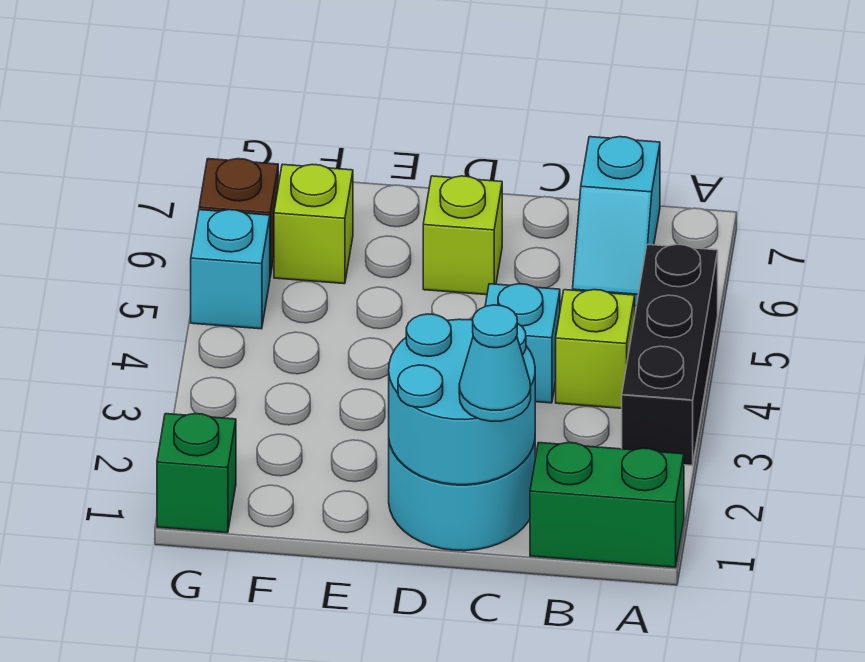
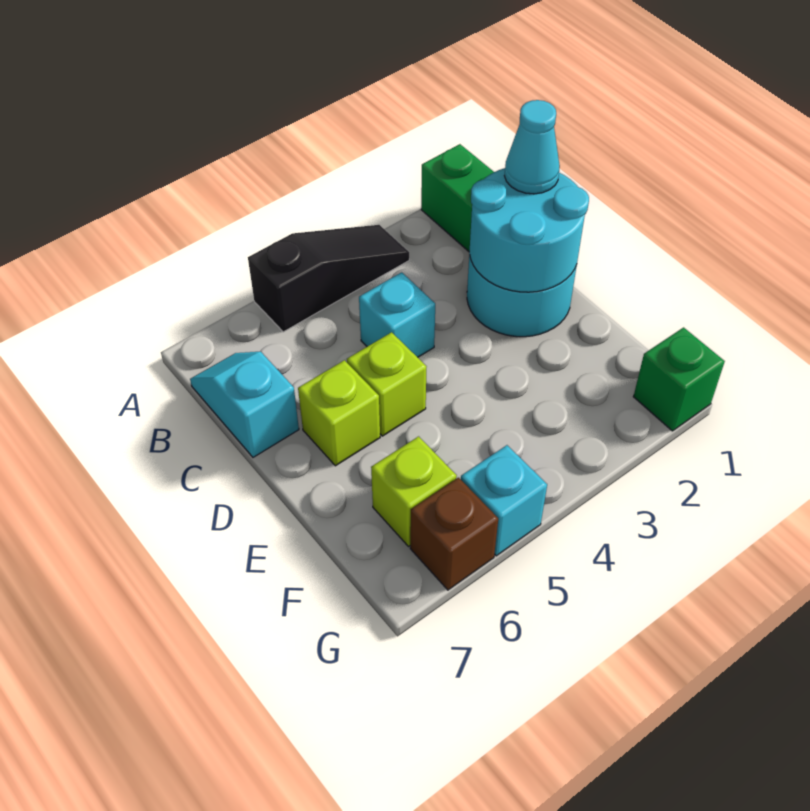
black brick A3:A5 level 1 -> black slope A3:A5 level 1 top 5
lime brick B4 level 1 -> lime brick D5 level 1
cyan slope B6:B7 level 1 top 7 -> cyan slope B7:C7 level 1 top C

